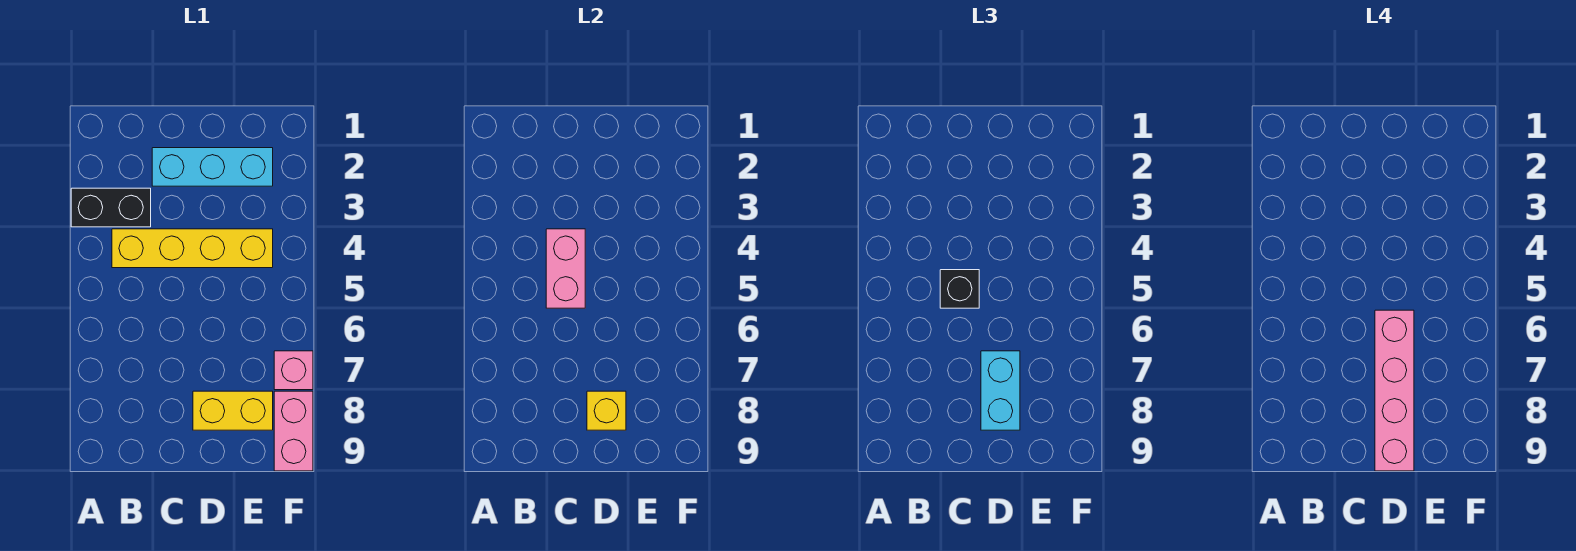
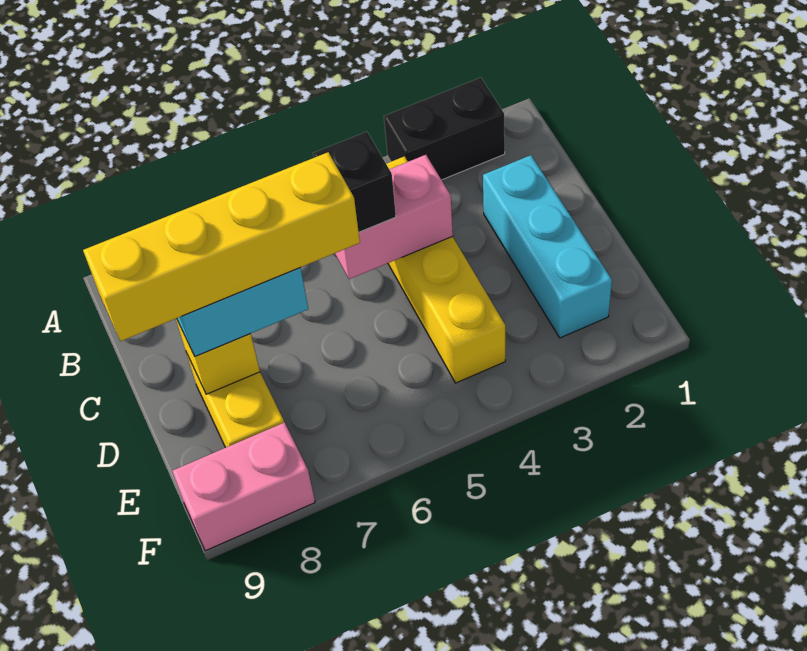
black brick A3:B3 level 1 -> black brick A2:A3 level 1
pink brick D6:D9 level 4 -> yellow brick D6:D9 level 4
pink brick F7 level 1 -> none

